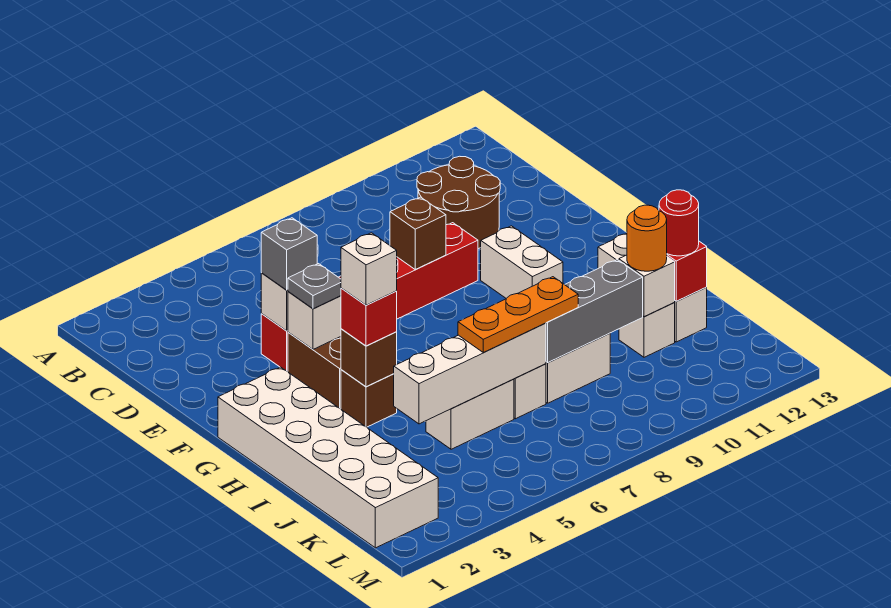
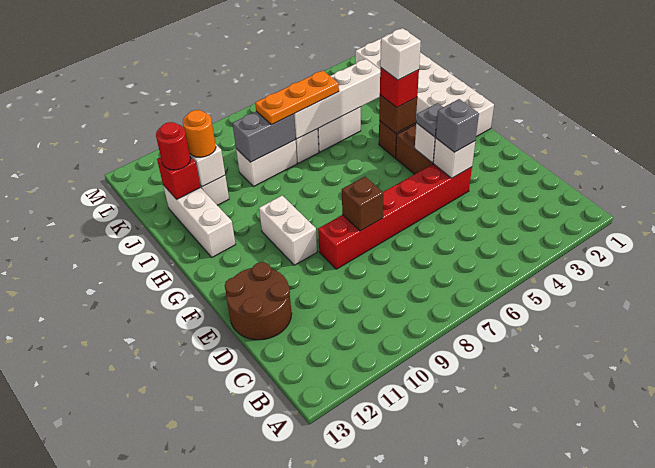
brown round brick C10:D11 level 1 -> brown round brick D12:E13 level 1
grey brick J8:J10 level 2 -> grey brick J8:J9 level 2

